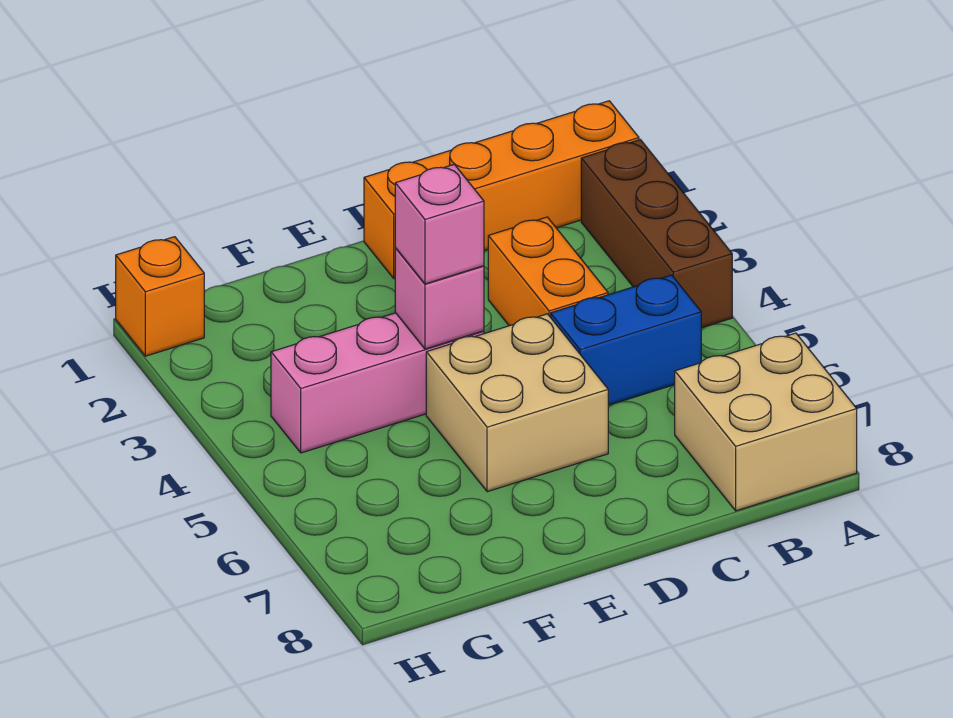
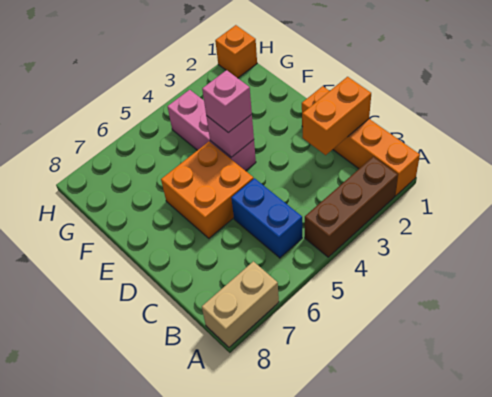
tan brick A7:B8 level 1 -> tan brick A7:A8 level 1
orange brick C3:C4 level 1 -> orange brick C1:C2 level 2
tan brick D5:E6 level 1 -> orange brick D5:E6 level 1

